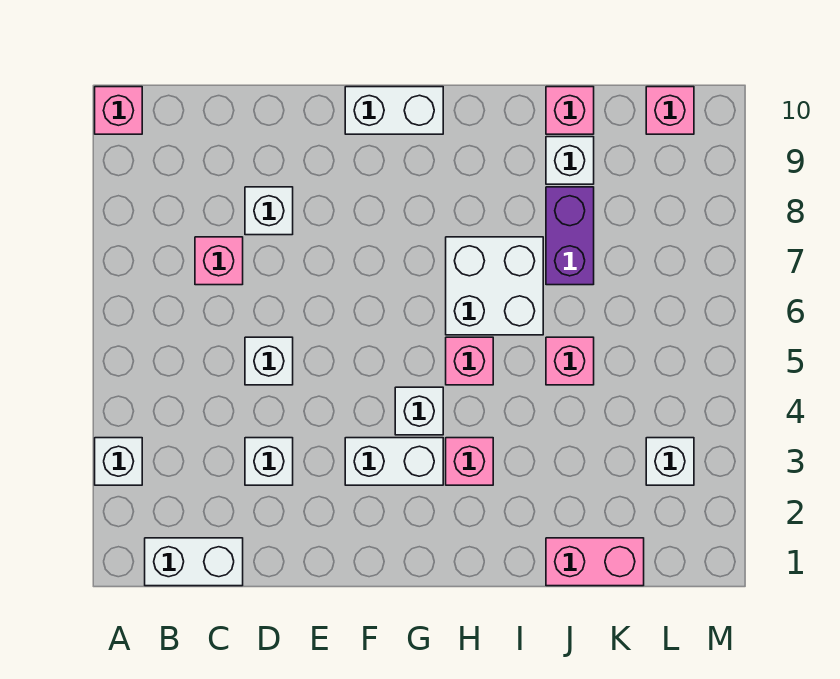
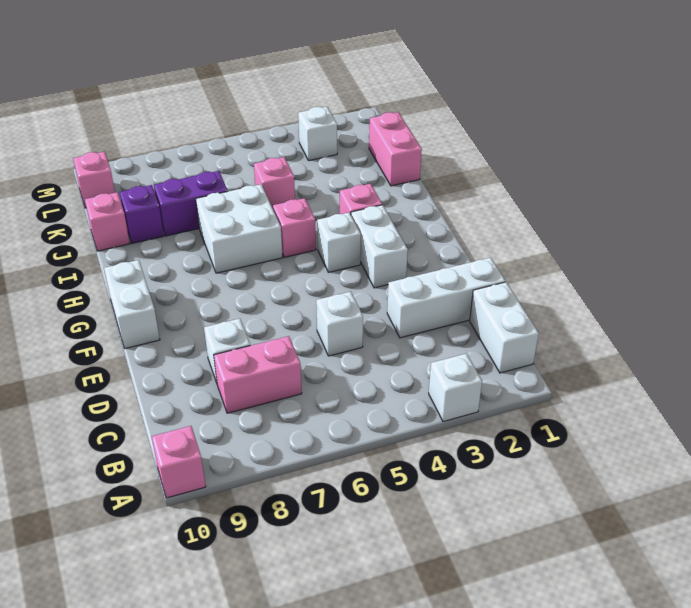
pink brick C7 level 1 -> pink brick C7:C8 level 1
white brick D3 level 1 -> white brick D1:D3 level 1
white brick J9 level 1 -> purple brick J9 level 1

